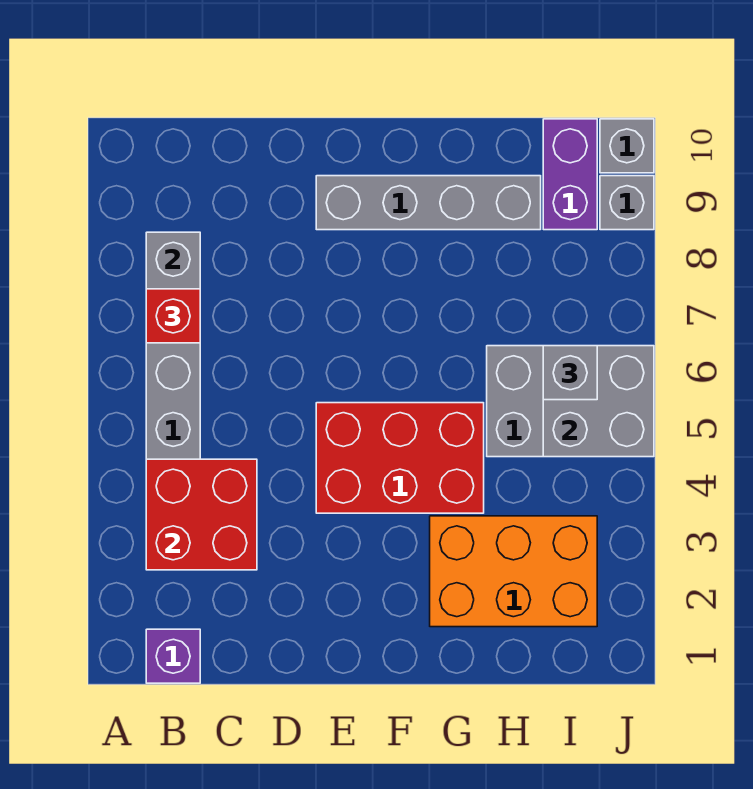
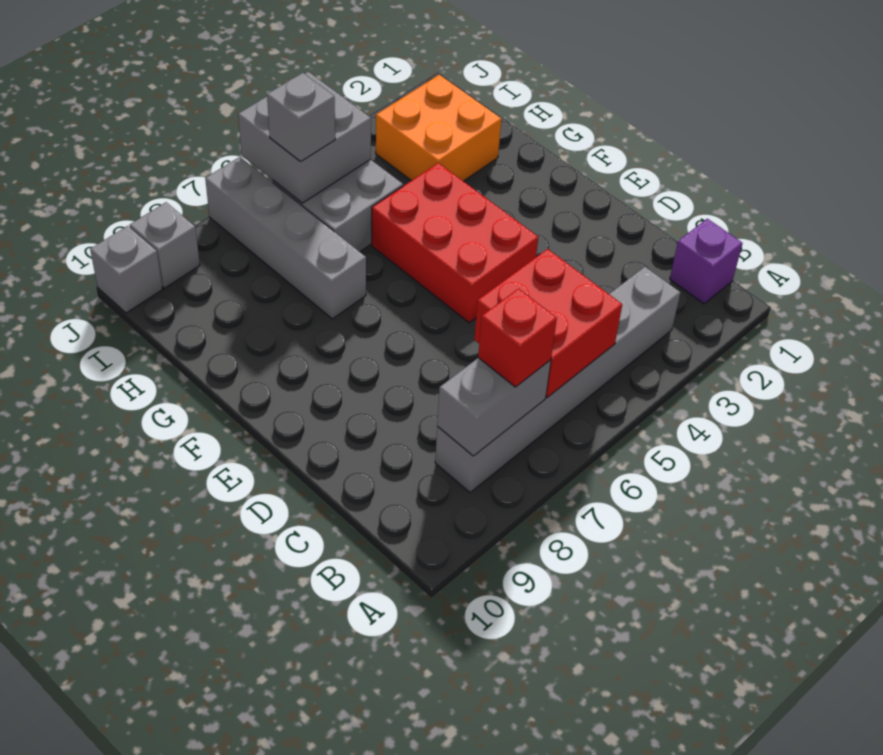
red brick B3:C4 level 2 -> red brick B5:C6 level 2
grey brick E9:H9 level 1 -> grey brick G7:J7 level 1
orange brick G2:I3 level 1 -> orange brick H2:I3 level 1
purple brick I9:I10 level 1 -> none

